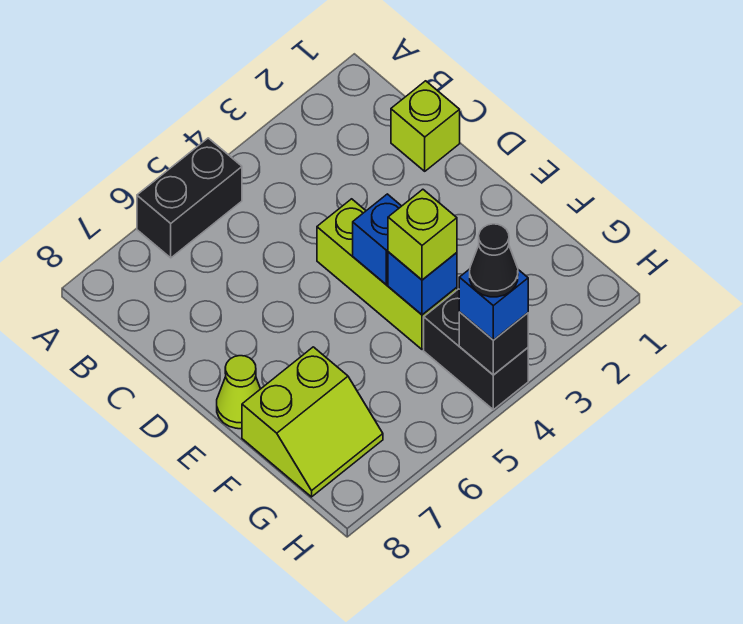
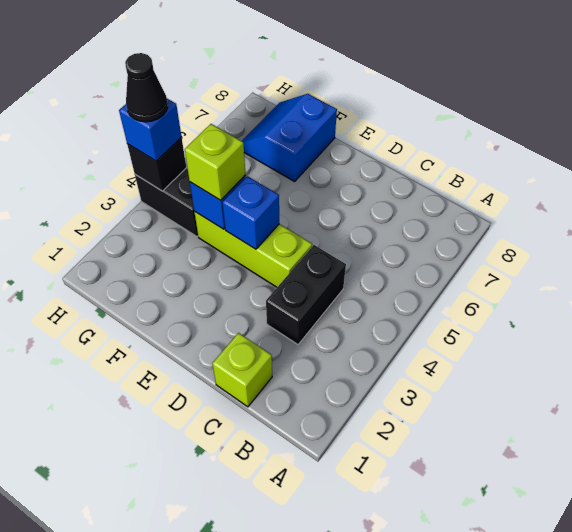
black brick A5:A6 level 1 -> black brick C3:C4 level 1
lime cone E8 level 1 -> none
lime slope F7:G8 level 1 top F -> blue slope F7:G8 level 1 top F

